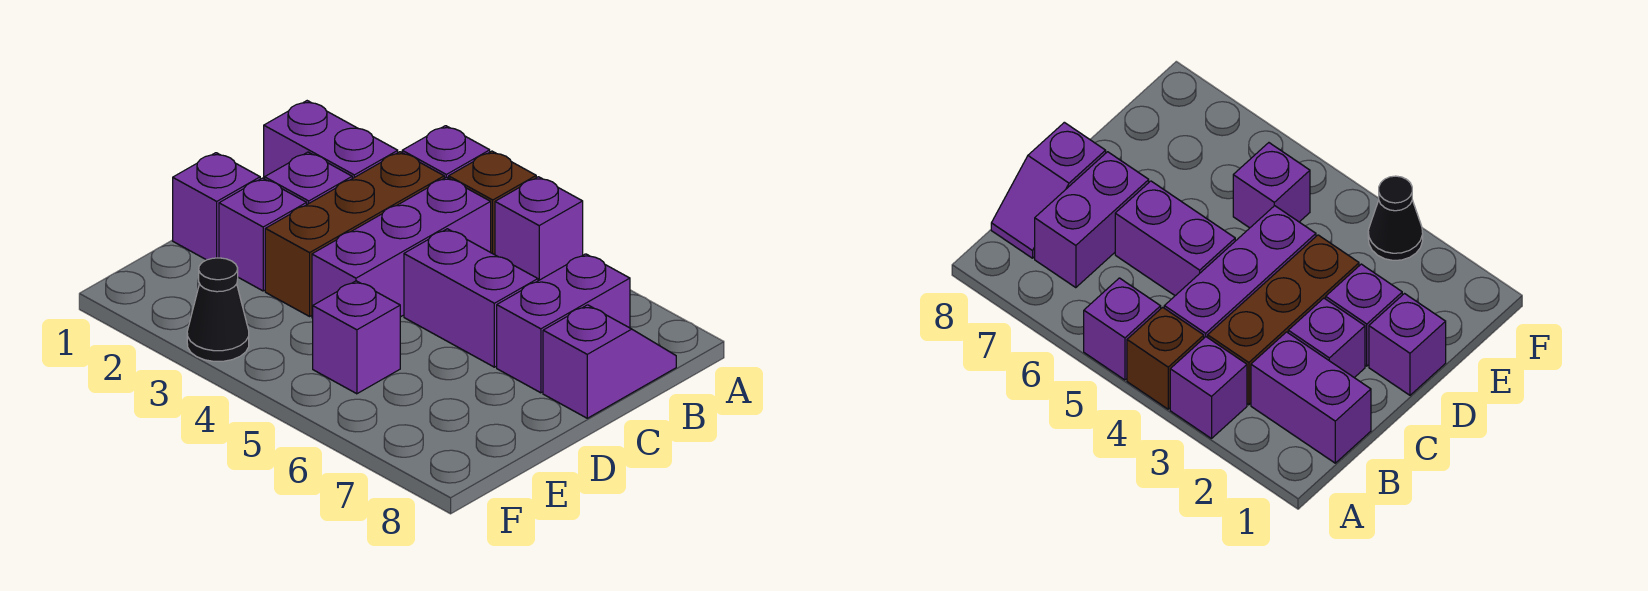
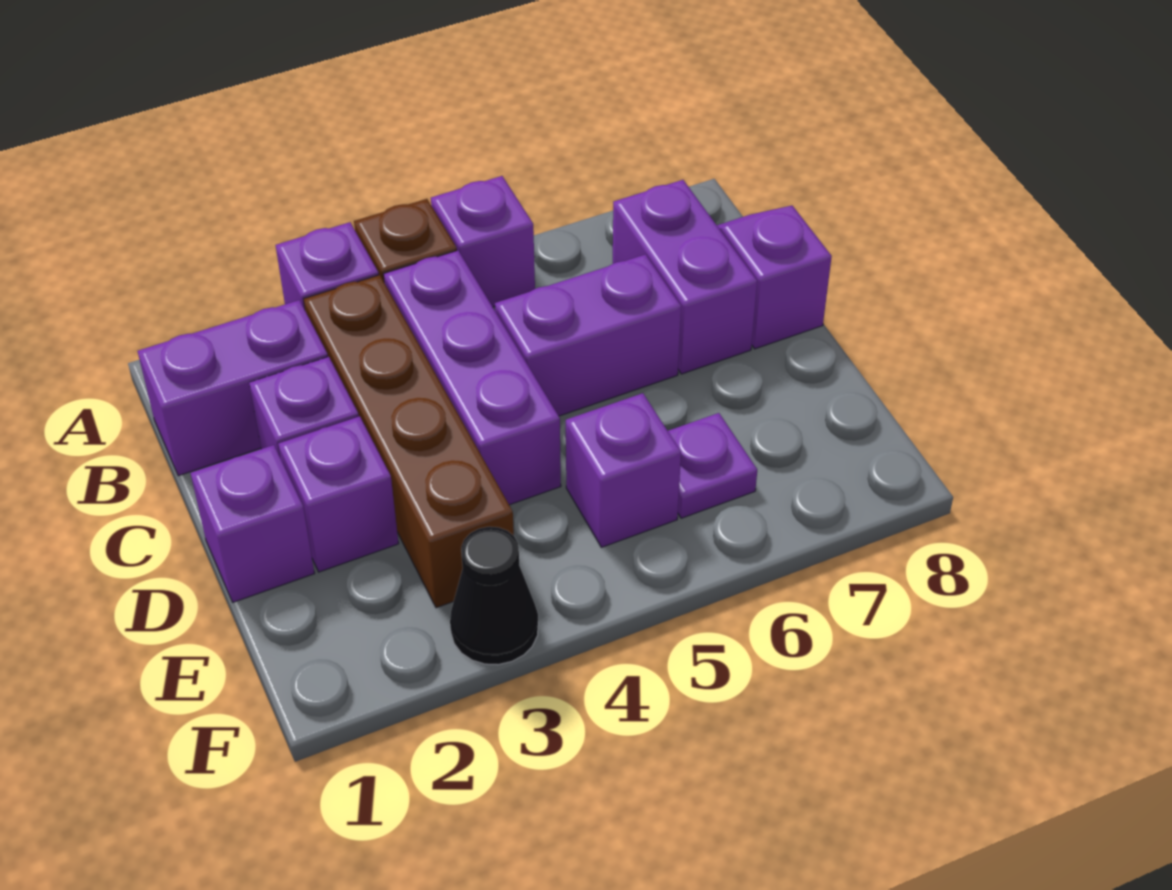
brown brick B3:D3 level 1 -> brown brick B3:E3 level 1
none -> purple plate E6 level 1

